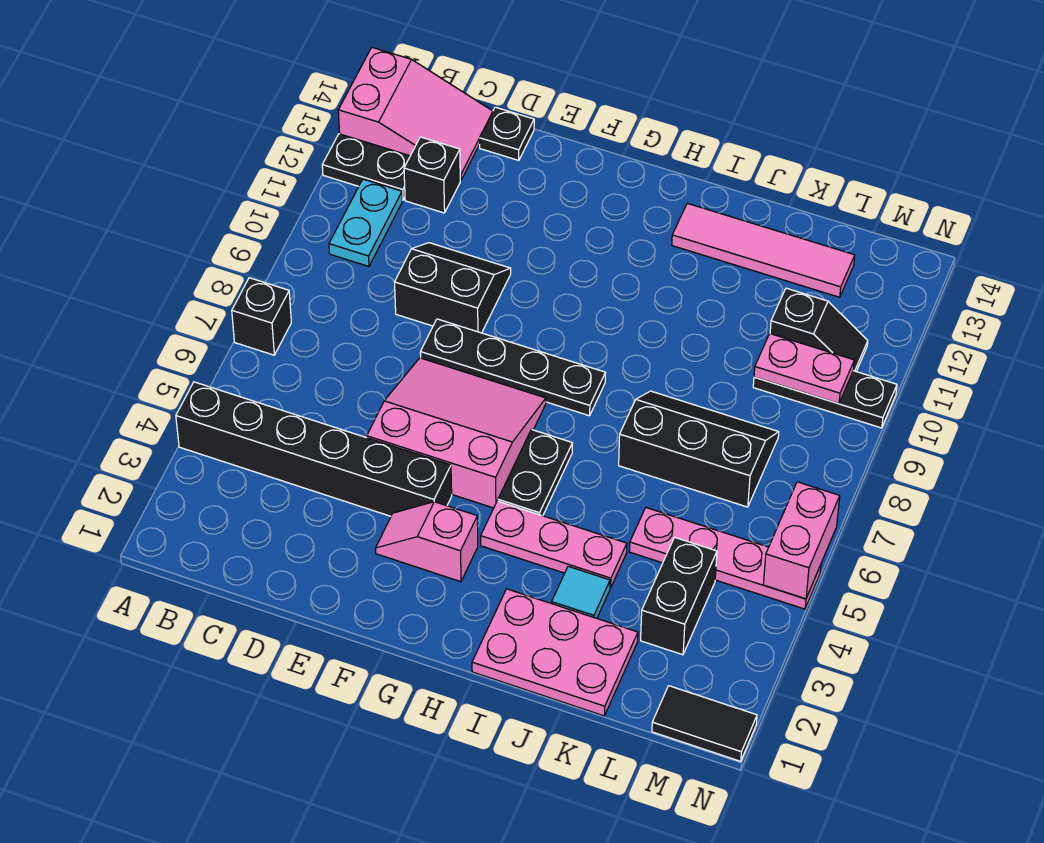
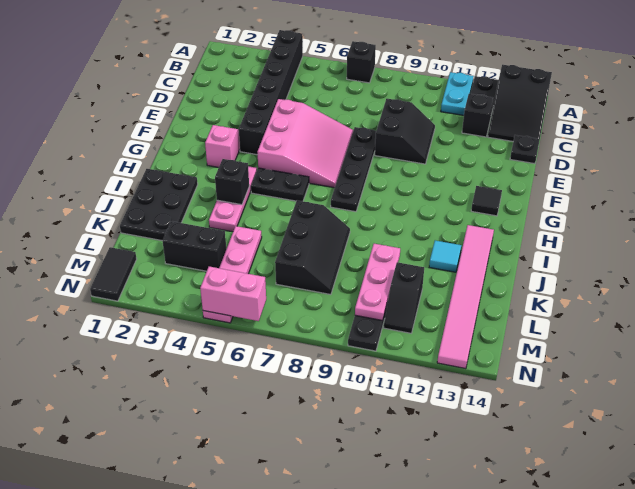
pink slope A13:C14 level 1 top A -> black slope A13:C14 level 1 top A
cyan plate B10:B11 level 1 -> cyan plate A11:B11 level 1
none -> black tile G13 level 1
pink plate I1:K2 level 1 -> black plate I1:K2 level 1
none -> black brick I4 level 2
pink tile I13:L13 level 1 -> pink tile I13:N13 level 1
cyan tile J3 level 1 -> cyan tile J12 level 1
pink plate L10:M10 level 2 -> pink plate K10:M10 level 2

